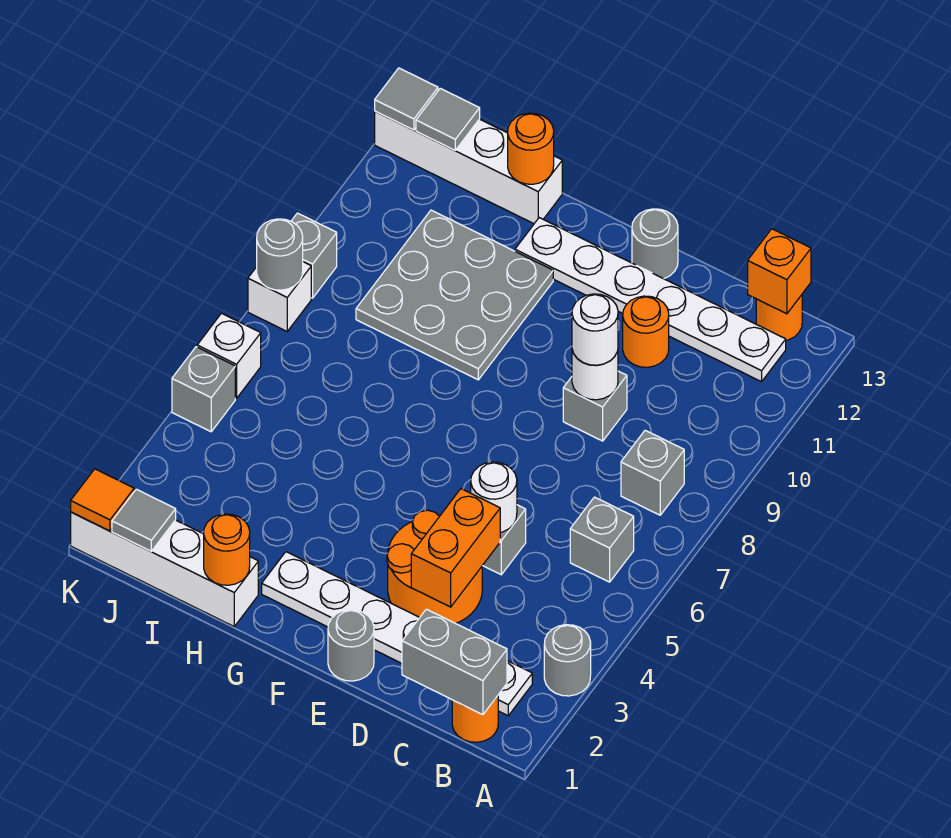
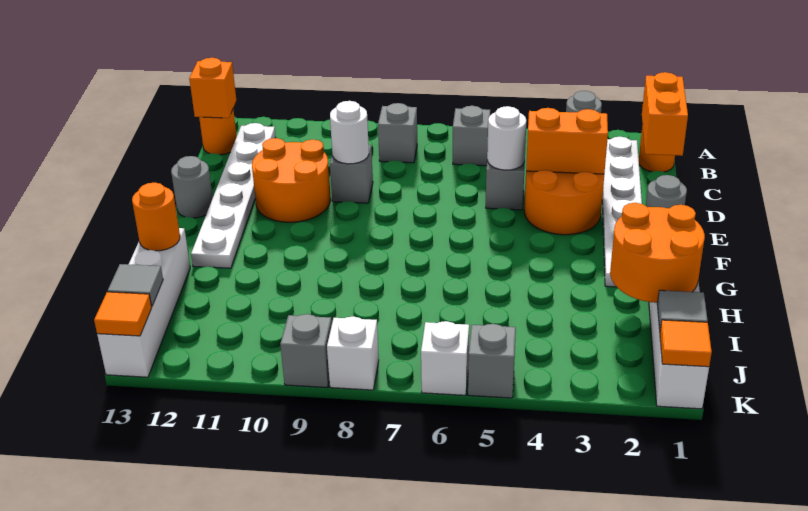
grey brick B1:C1 level 2 -> orange brick B1:C1 level 2
white round brick D9 level 3 -> none
orange round brick D11 level 1 -> orange round brick D10:E11 level 1
grey plate G9:I11 level 1 -> none
orange round brick H1 level 2 -> orange round brick H1:I2 level 2
grey round brick K8 level 2 -> none
grey tile K13 level 2 -> orange tile K13 level 2

